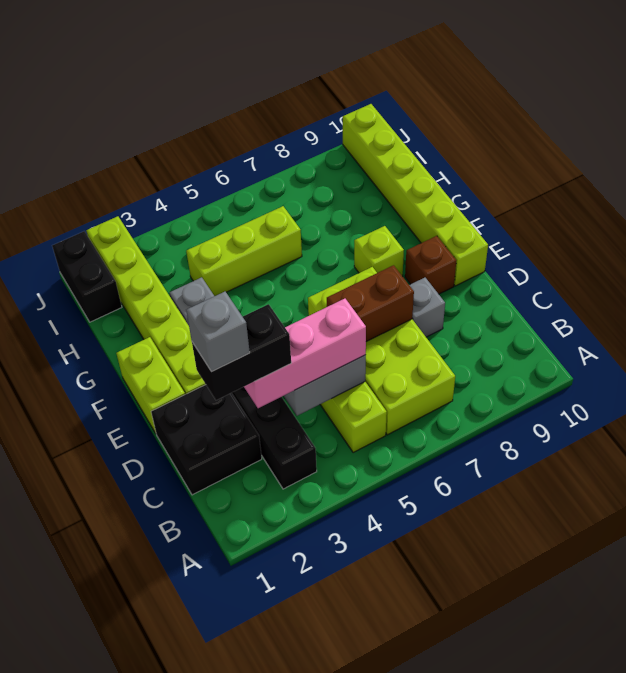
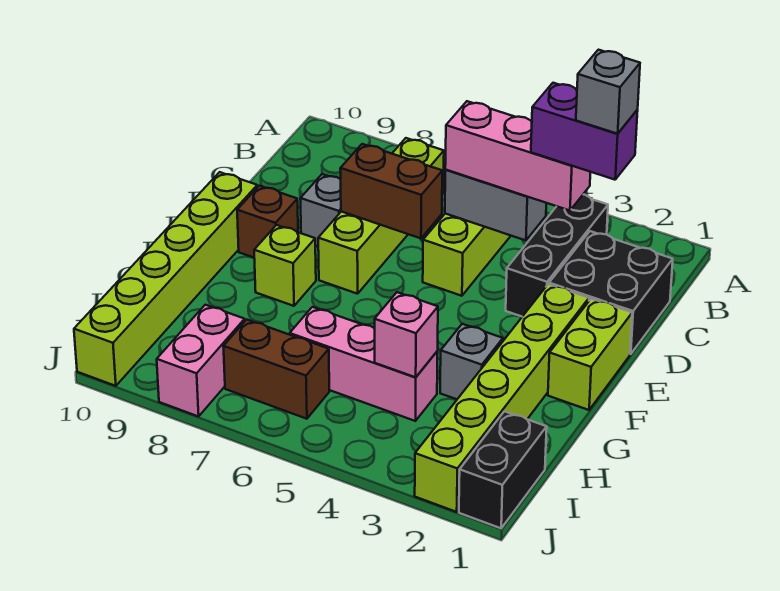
lime brick B6:E7 level 1 -> lime brick B7:E7 level 1
black brick C2:C3 level 4 -> purple brick C2:C3 level 4
lime brick H4:H6 level 1 -> pink brick H4:H6 level 1
none -> pink brick H4 level 2
none -> brown brick I6:I7 level 1
none -> pink brick I8:J8 level 1

